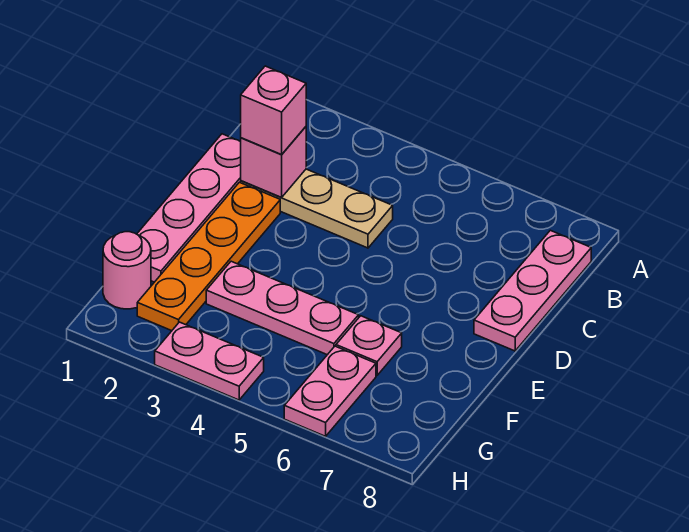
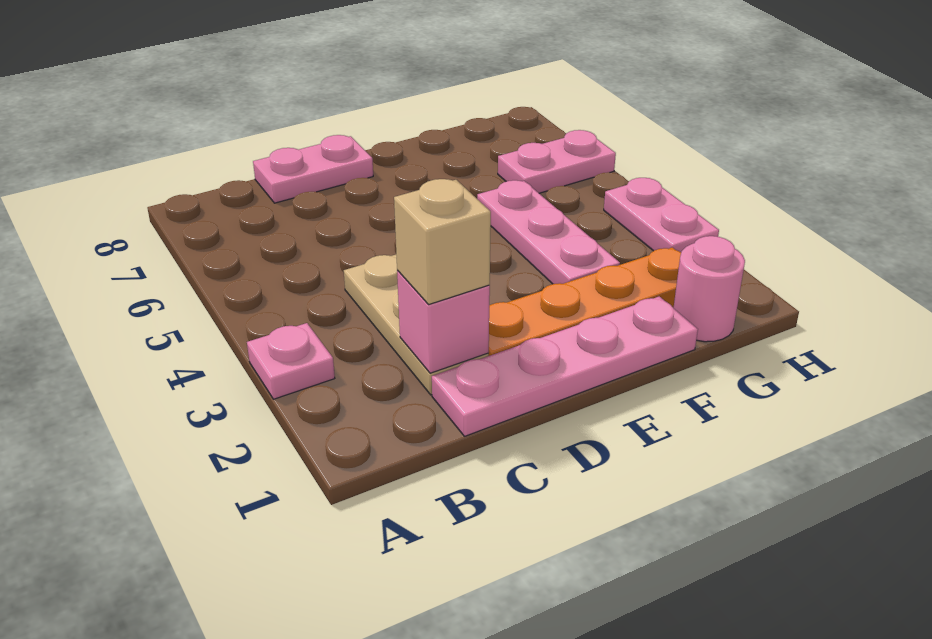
pink plate B8:D8 level 1 -> pink plate C8:D8 level 1
pink brick C2 level 3 -> tan brick C2 level 3
pink plate F6 level 1 -> pink plate A3 level 1

